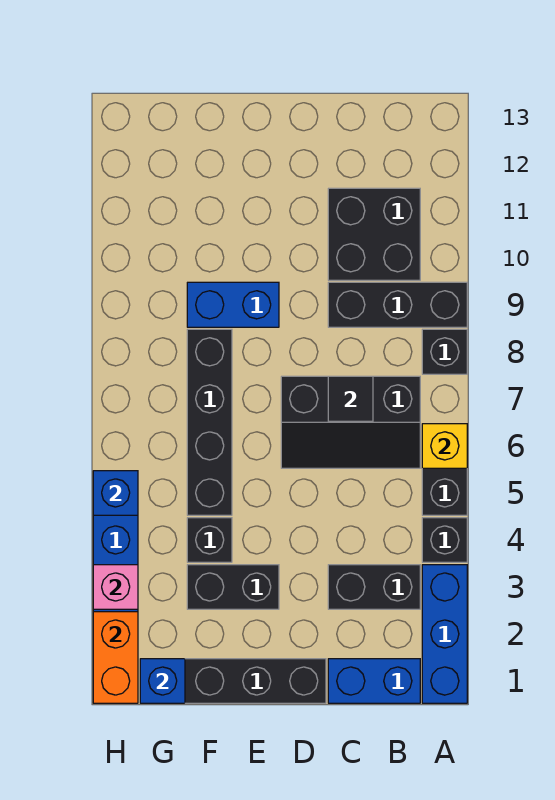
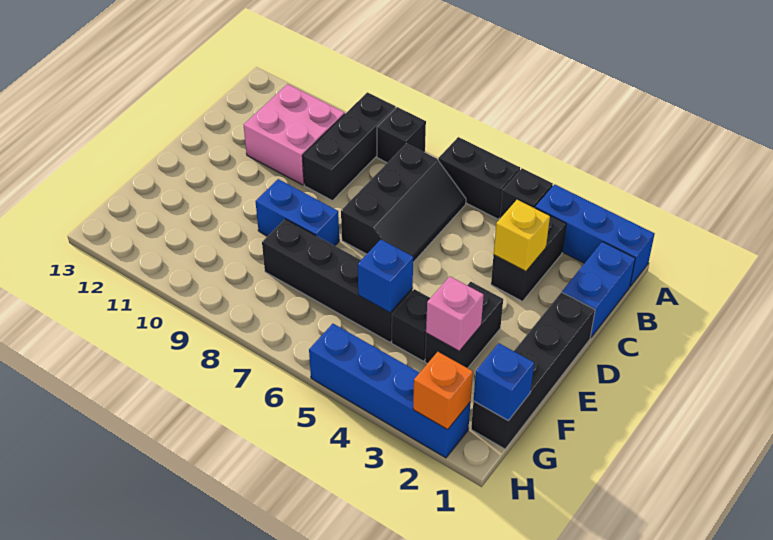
yellow brick A6 level 2 -> yellow brick C3 level 2
black brick B10:C11 level 1 -> pink brick B10:C11 level 1
black tile C7 level 2 -> none
blue brick E9:F9 level 1 -> blue brick E8:E9 level 1
orange brick H1:H2 level 2 -> orange brick H2 level 2
pink brick H3 level 2 -> pink brick F3 level 2
blue brick H5 level 2 -> blue brick F5 level 2

